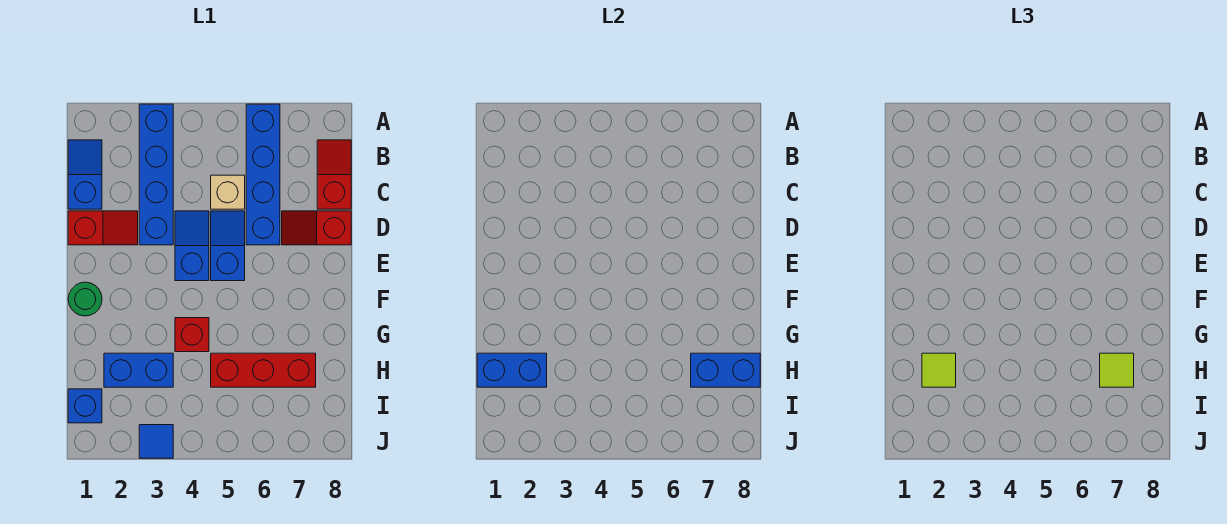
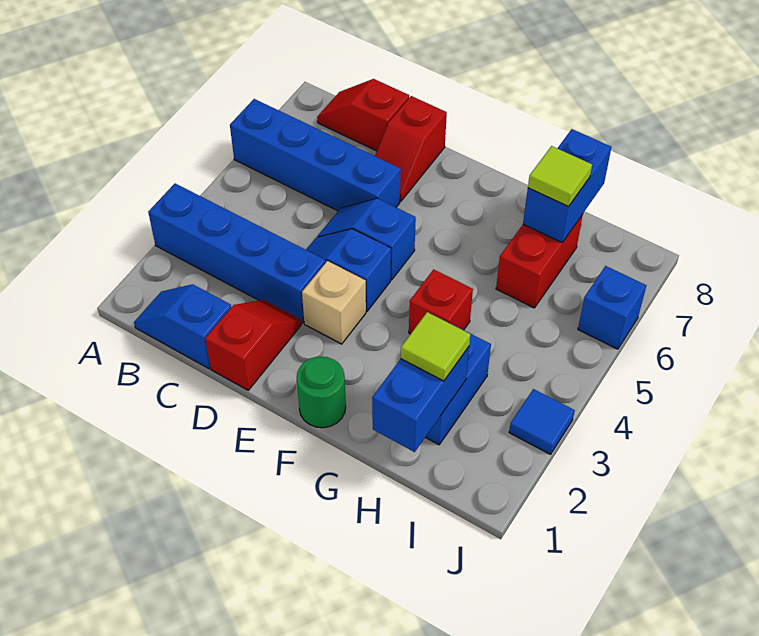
tan brick C5 level 1 -> tan brick E3 level 1
red brick H5:H7 level 1 -> red brick H6:H7 level 1
blue brick I1 level 1 -> blue brick J6 level 1

